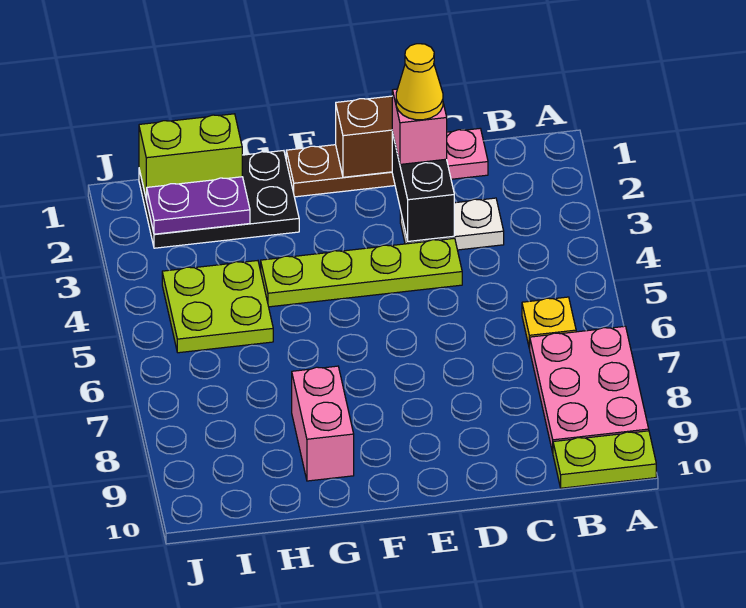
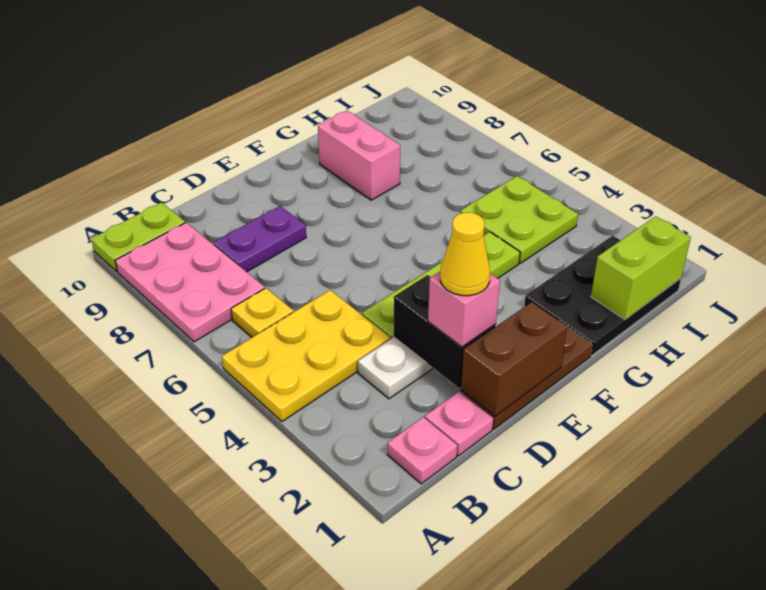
none -> yellow plate A4:C5 level 1
none -> pink plate B1 level 1
purple plate H2:I2 level 2 -> purple plate C8:D8 level 1

